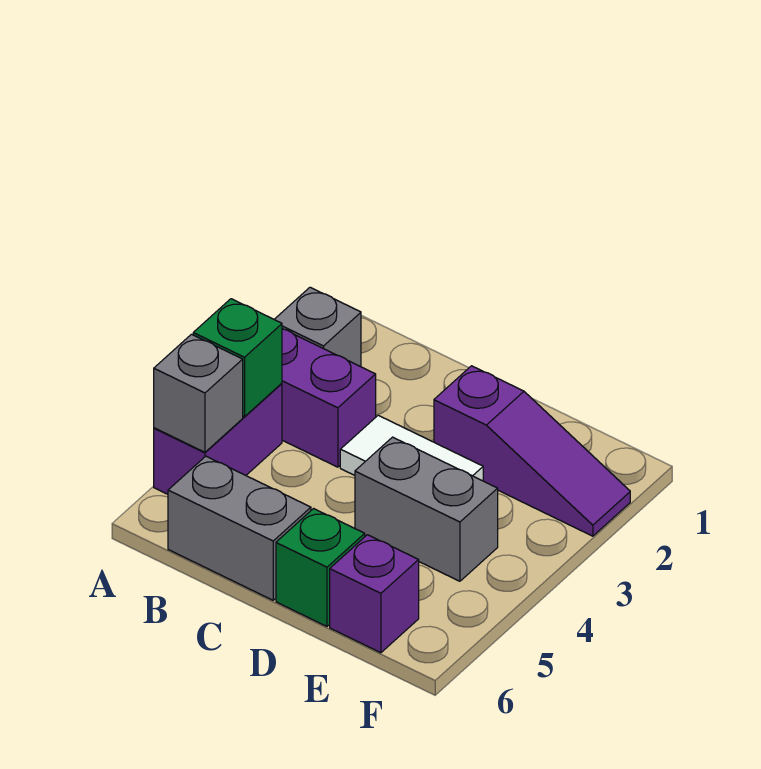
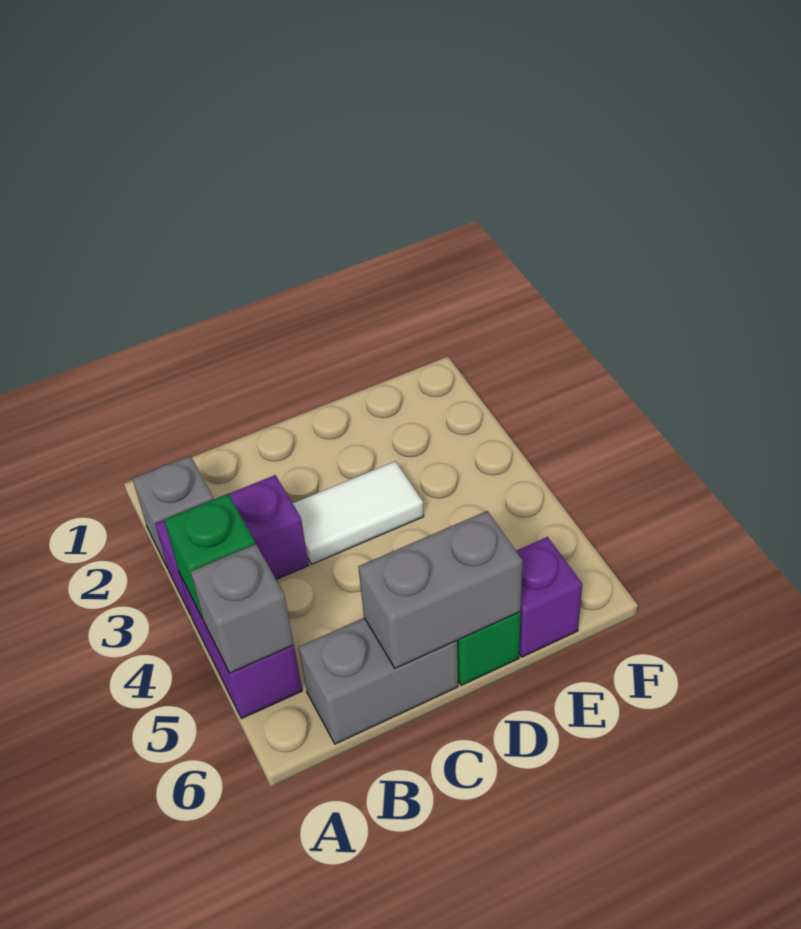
purple slope D2:F2 level 1 top D -> none
grey brick D4:E4 level 1 -> grey brick C6:D6 level 2

